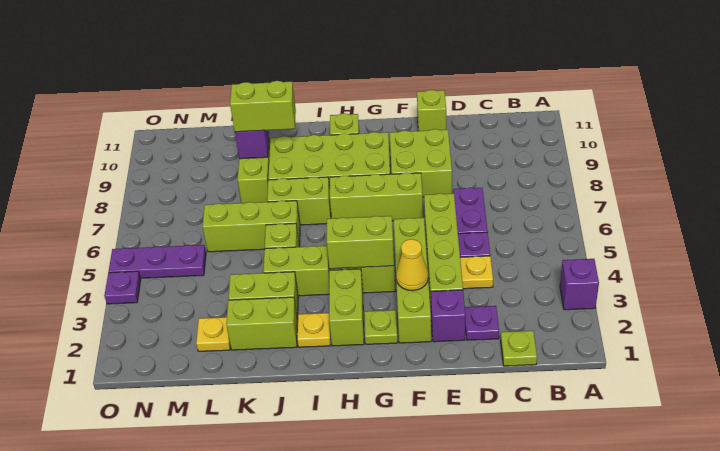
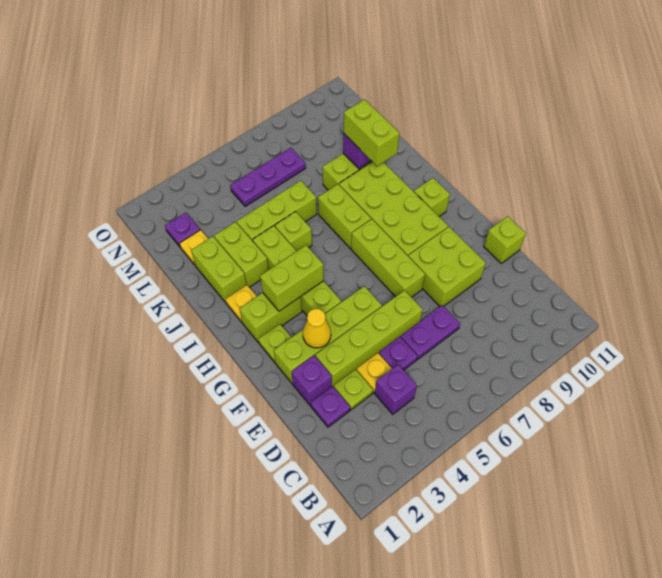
purple brick A3 level 1 -> purple brick C4 level 1
lime plate C1 level 1 -> lime plate D3 level 1
lime brick G4:H4 level 2 -> lime brick H3:H4 level 2
lime brick J6:L6 level 1 -> lime brick K4:K6 level 1
purple plate M5:O5 level 1 -> purple plate M5:M7 level 1
purple plate O4 level 1 -> purple plate M2 level 1

